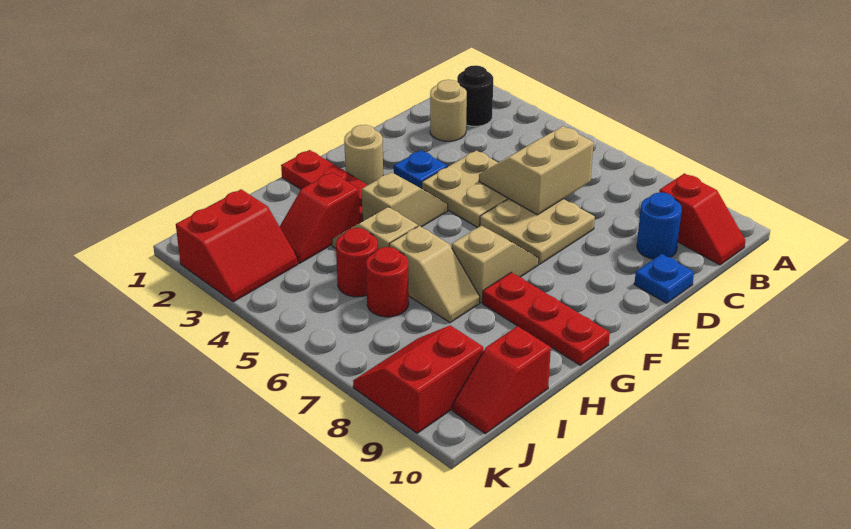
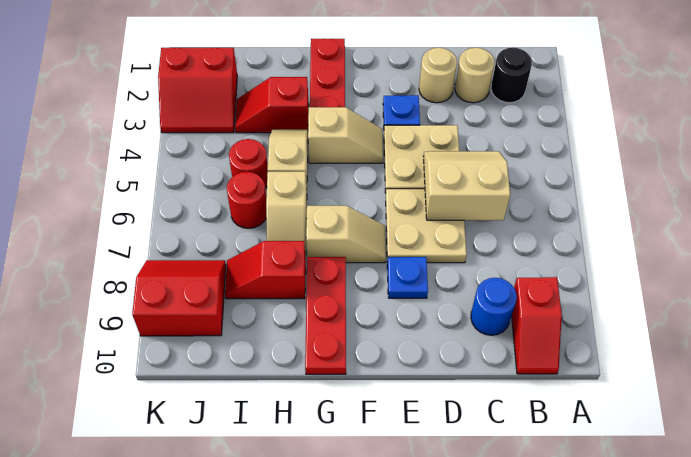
blue plate D10 level 1 -> blue plate E8 level 1
tan round brick F2 level 1 -> tan round brick D2 level 1
red slope I10:J10 level 1 top I -> red slope H8:I8 level 1 top H

